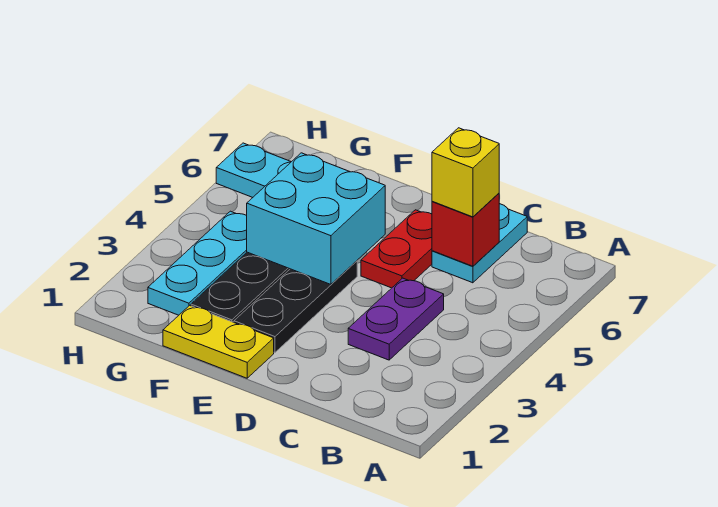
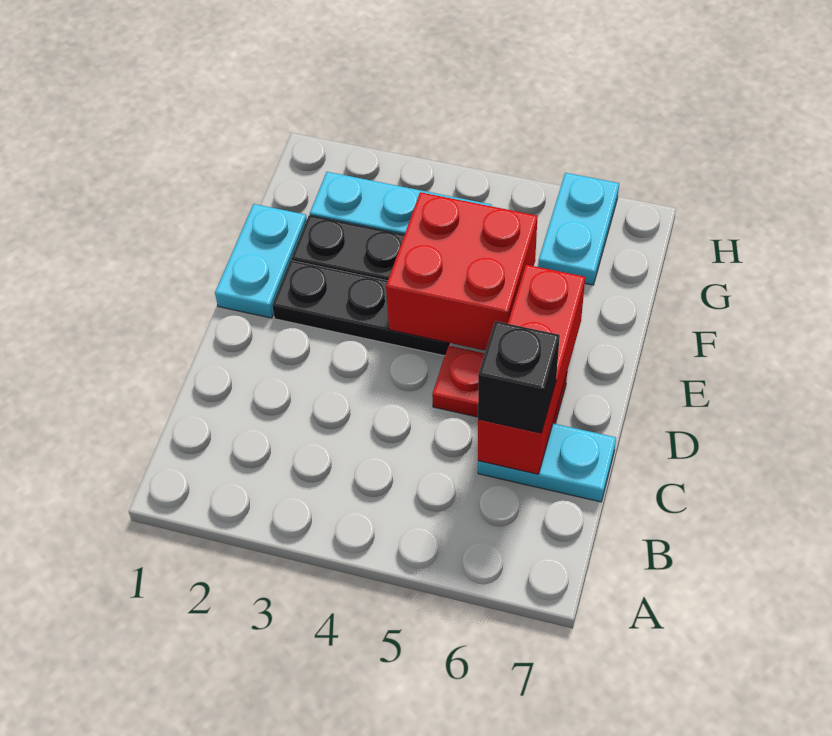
purple plate C3:C4 level 1 -> none
red brick C6 level 2 -> red brick C6:E6 level 2
yellow brick C6 level 3 -> black brick C6 level 3
yellow plate E1:F1 level 1 -> cyan plate E1:F1 level 1
cyan brick E4:F5 level 2 -> red brick E4:F5 level 2

